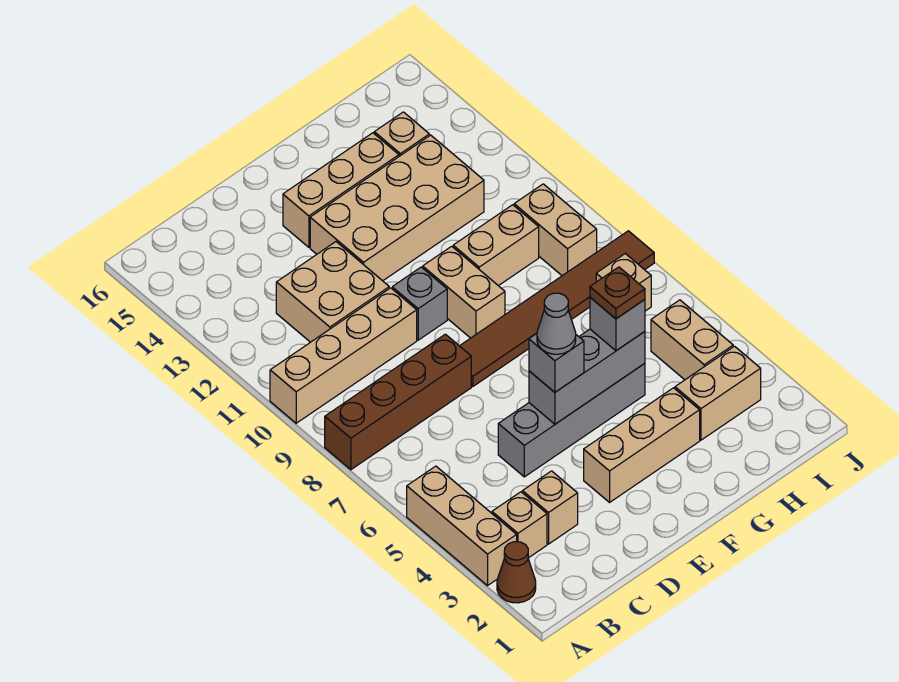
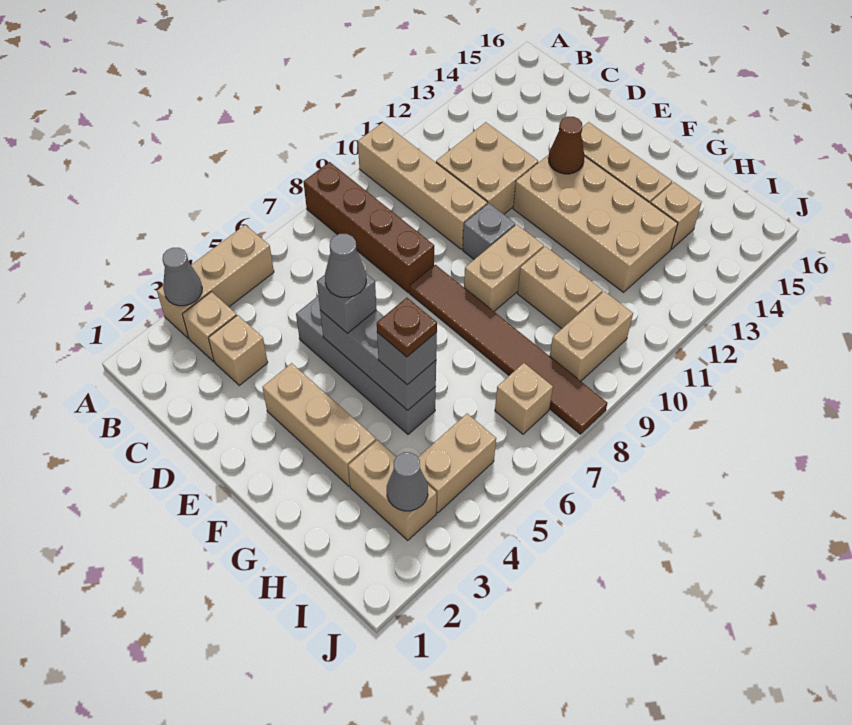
brown cone A2 level 1 -> brown cone E13 level 2
none -> grey cone A3 level 2
none -> grey cone I3 level 2

